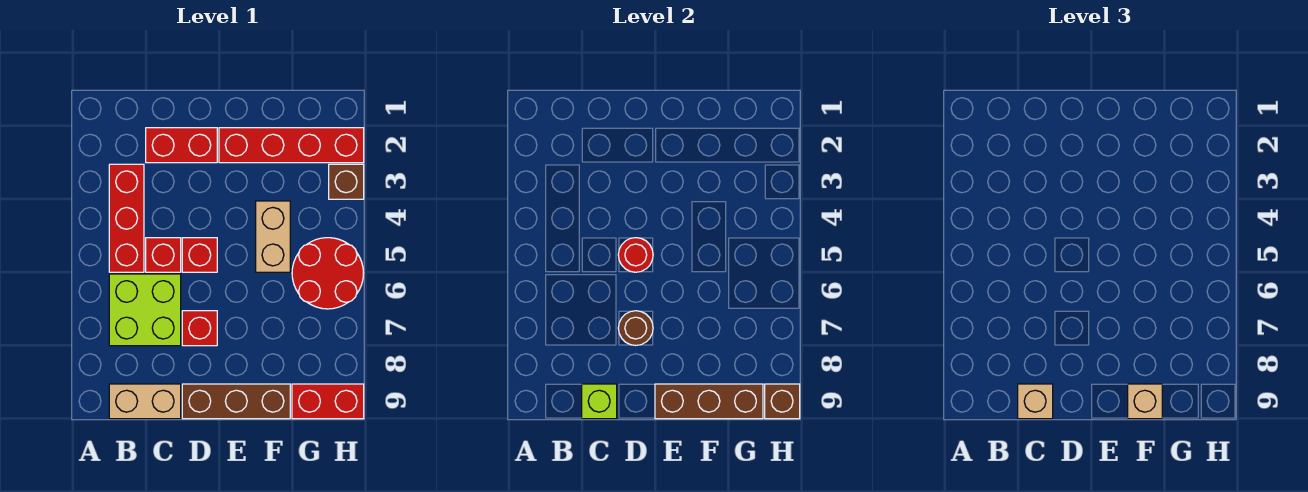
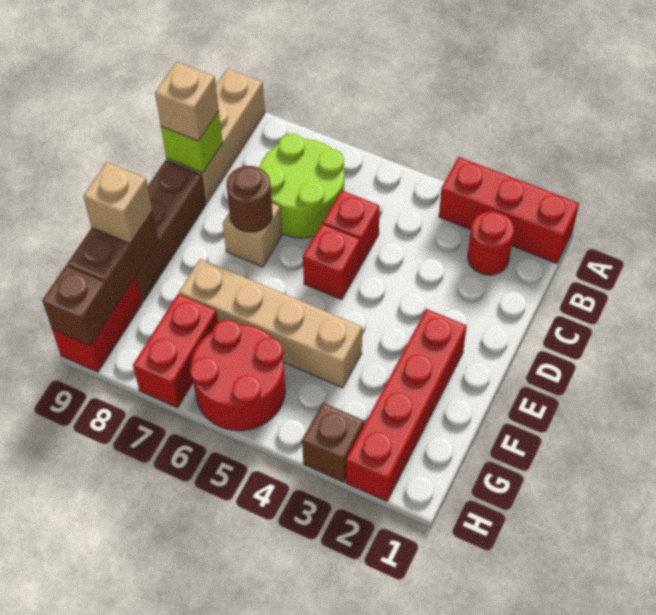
red brick B3:B5 level 1 -> red brick A1:A3 level 1
lime brick B6:C7 level 1 -> lime round brick B6:C7 level 1
tan brick B9:C9 level 1 -> tan brick A9:C9 level 1
red brick C2:D2 level 1 -> red brick G7:H7 level 1
red round brick D5 level 2 -> red round brick B2 level 1
red brick D7 level 1 -> tan brick D7 level 1
brown brick E9:G9 level 2 -> brown brick F9:G9 level 2
tan brick F4:F5 level 1 -> tan brick F4:F7 level 1

